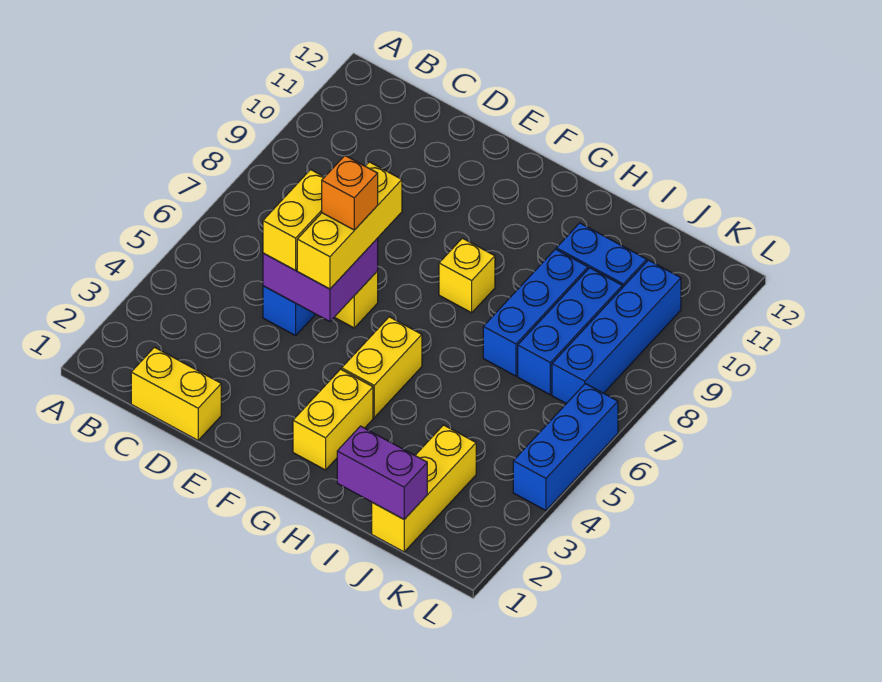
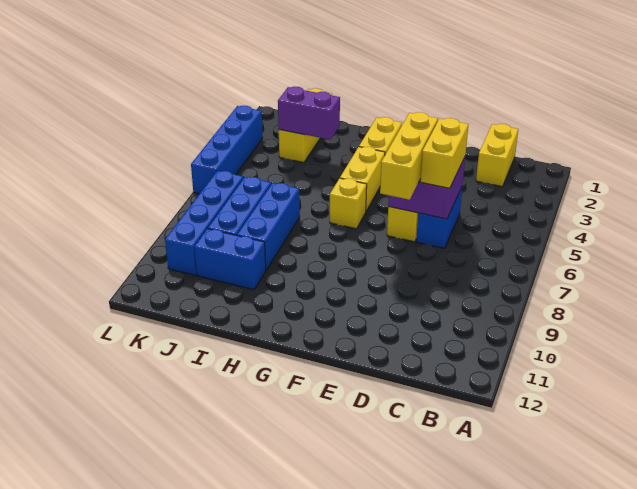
yellow brick C1:D1 level 1 -> yellow brick C1:C2 level 1
orange brick E6 level 4 -> none
yellow brick G8 level 1 -> yellow brick G6 level 1
purple brick I1:J1 level 2 -> purple brick I3:J3 level 2
blue brick L4:L6 level 1 -> blue brick L3:L6 level 1

